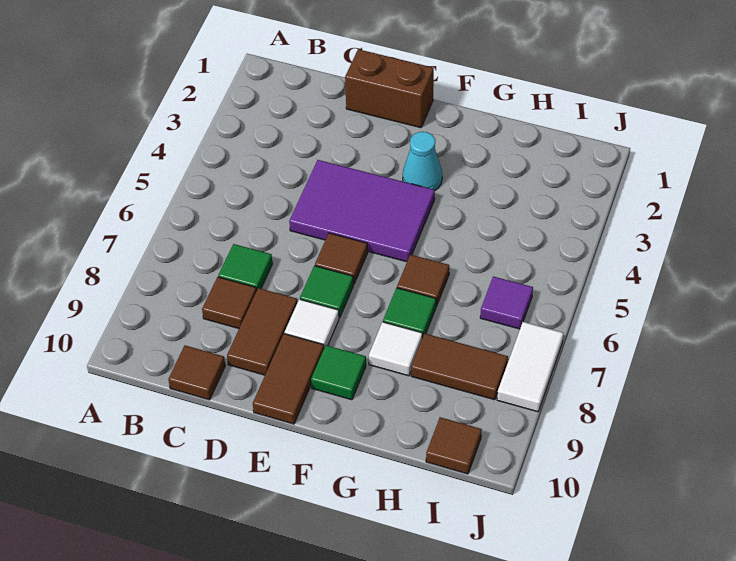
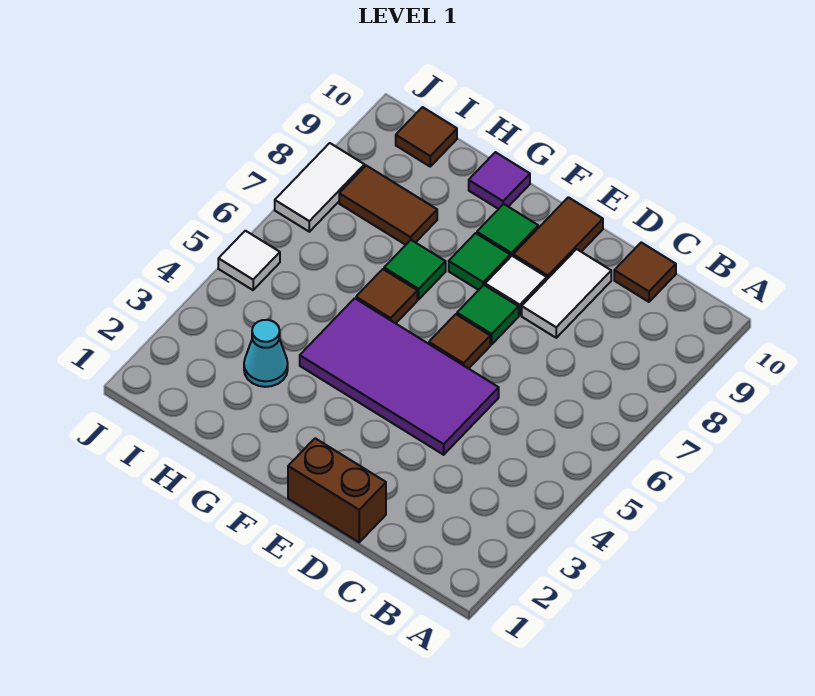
green tile C7 level 1 -> green tile F8 level 1
brown tile C8 level 1 -> none
purple tile D4:F5 level 1 -> purple tile D4:G5 level 1
brown tile D8:D9 level 1 -> white tile D8:D9 level 1
cyan cone F3 level 1 -> cyan cone H3 level 1
white tile G8 level 1 -> white tile J5 level 1
purple tile I6 level 1 -> purple tile G10 level 1

